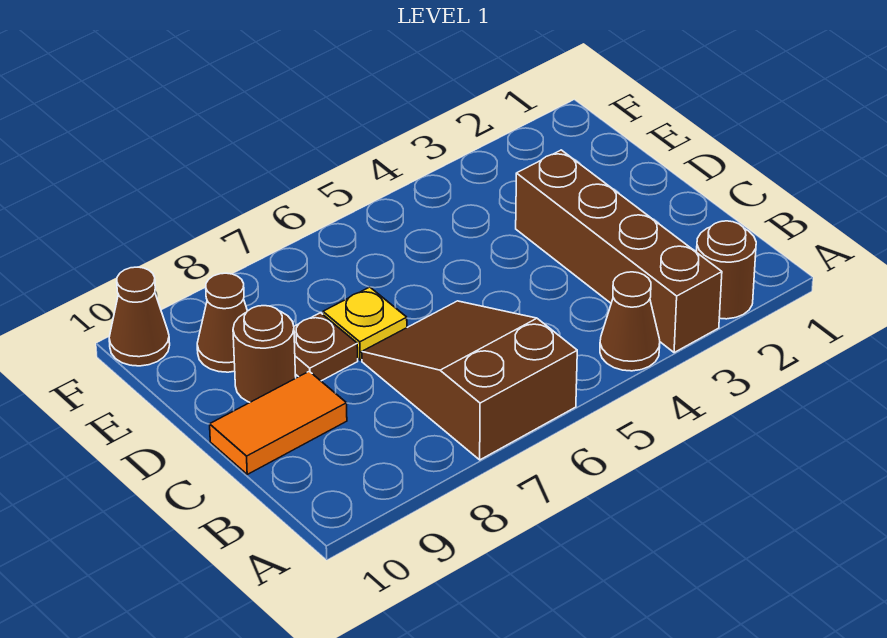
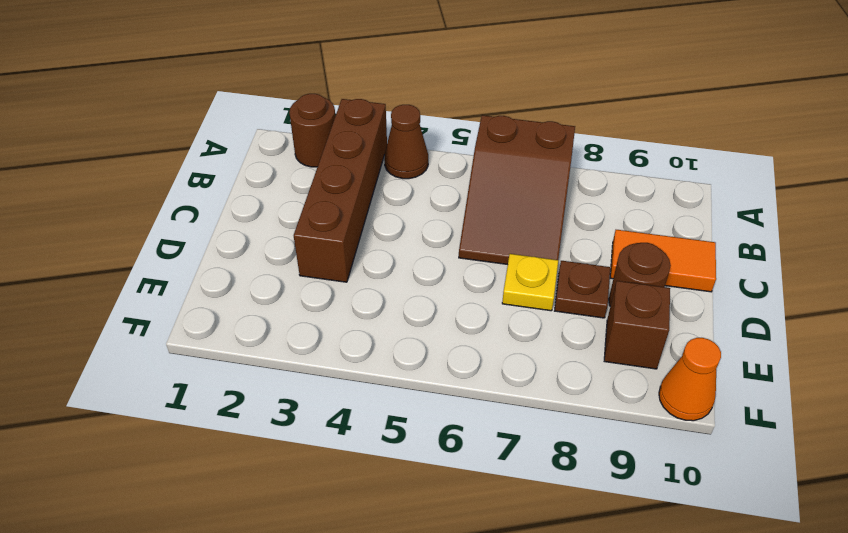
brown cone E9 level 1 -> brown brick E9 level 1
brown cone F10 level 1 -> orange cone F10 level 1

